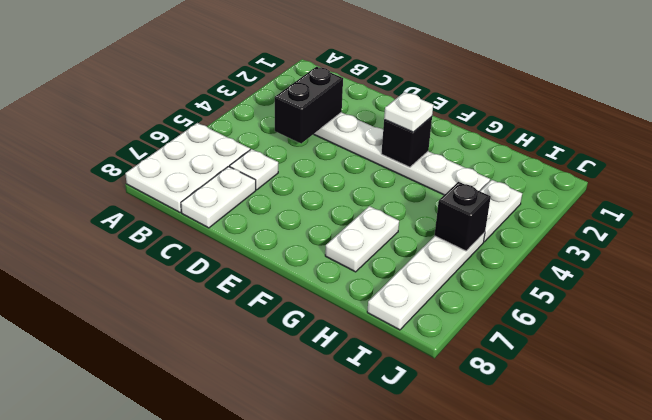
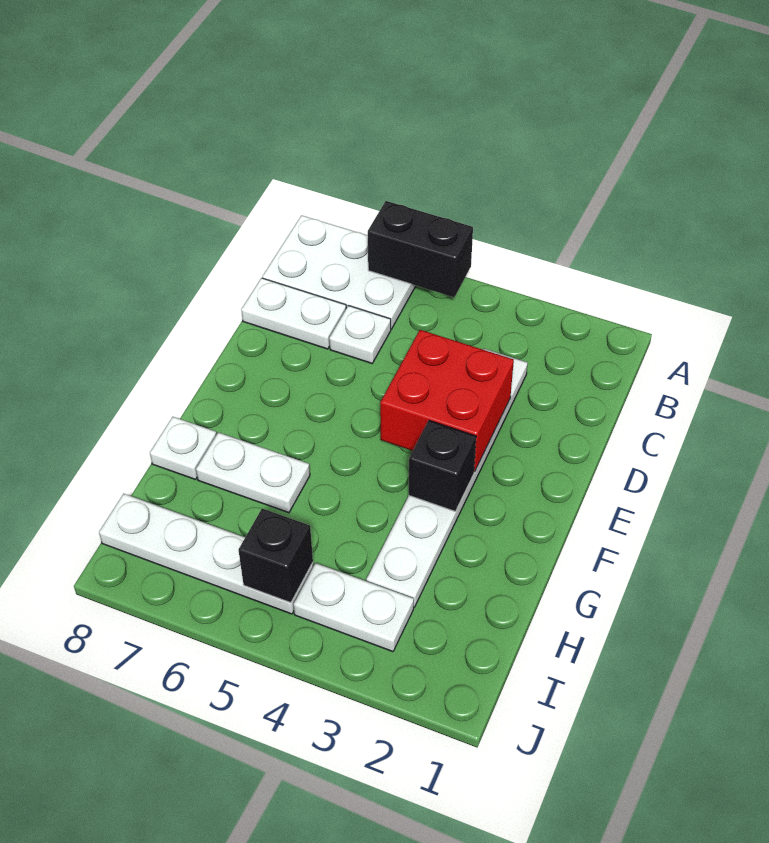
black brick C3:C4 level 2 -> black brick A5:A6 level 2
none -> red brick D3:E4 level 2
white plate F3 level 3 -> white plate G8 level 1

